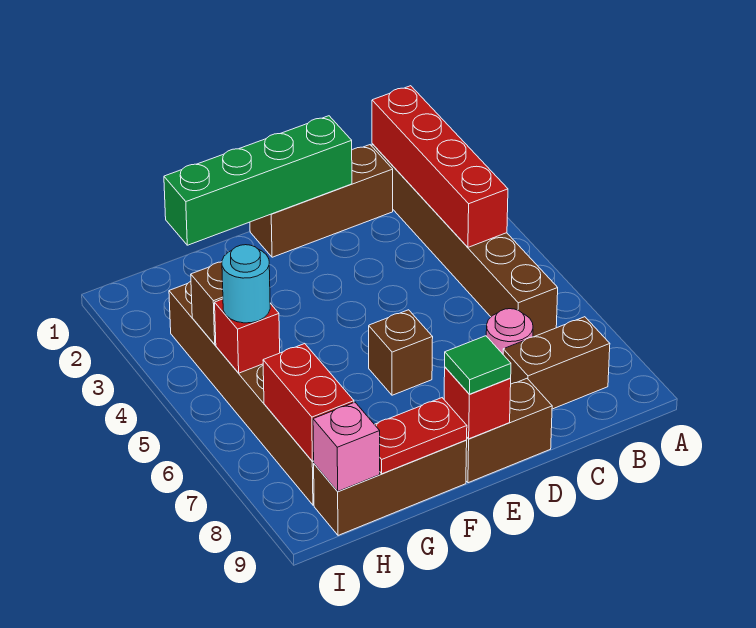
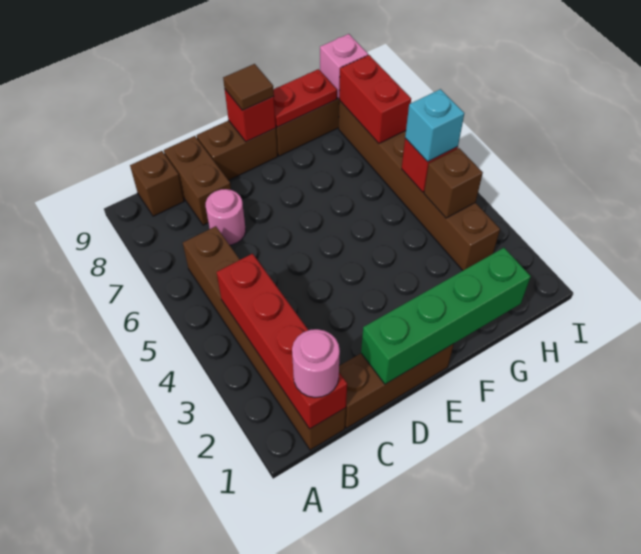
none -> pink round brick B1 level 3
brown brick B8:C8 level 1 -> brown brick C8:C9 level 1
brown brick E6 level 1 -> brown brick B9 level 1
green tile E9 level 3 -> brown tile E9 level 3
cyan round brick H5 level 3 -> cyan brick H5 level 3

